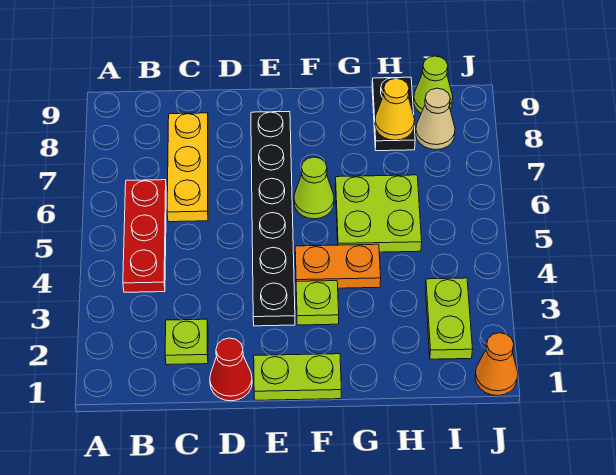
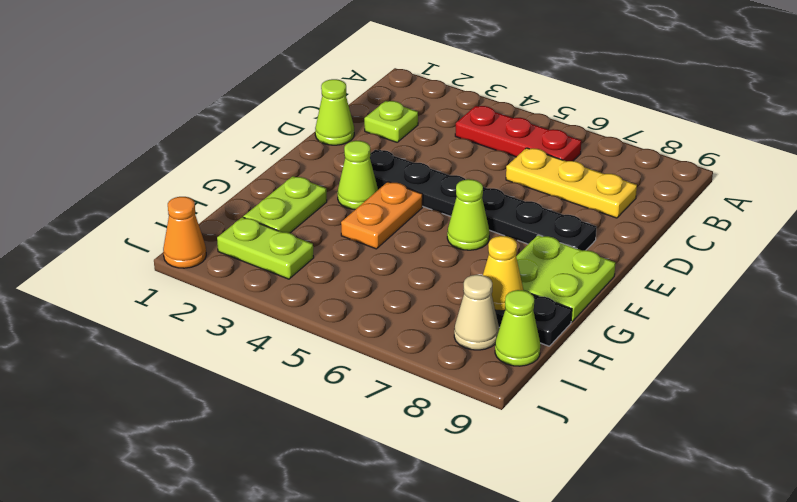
red cone D1 level 1 -> lime cone D1 level 1
lime plate E1:F1 level 1 -> lime plate G2:H2 level 1
lime plate F3 level 1 -> lime cone F3 level 1
lime plate G5:H6 level 1 -> lime plate F8:G9 level 1

